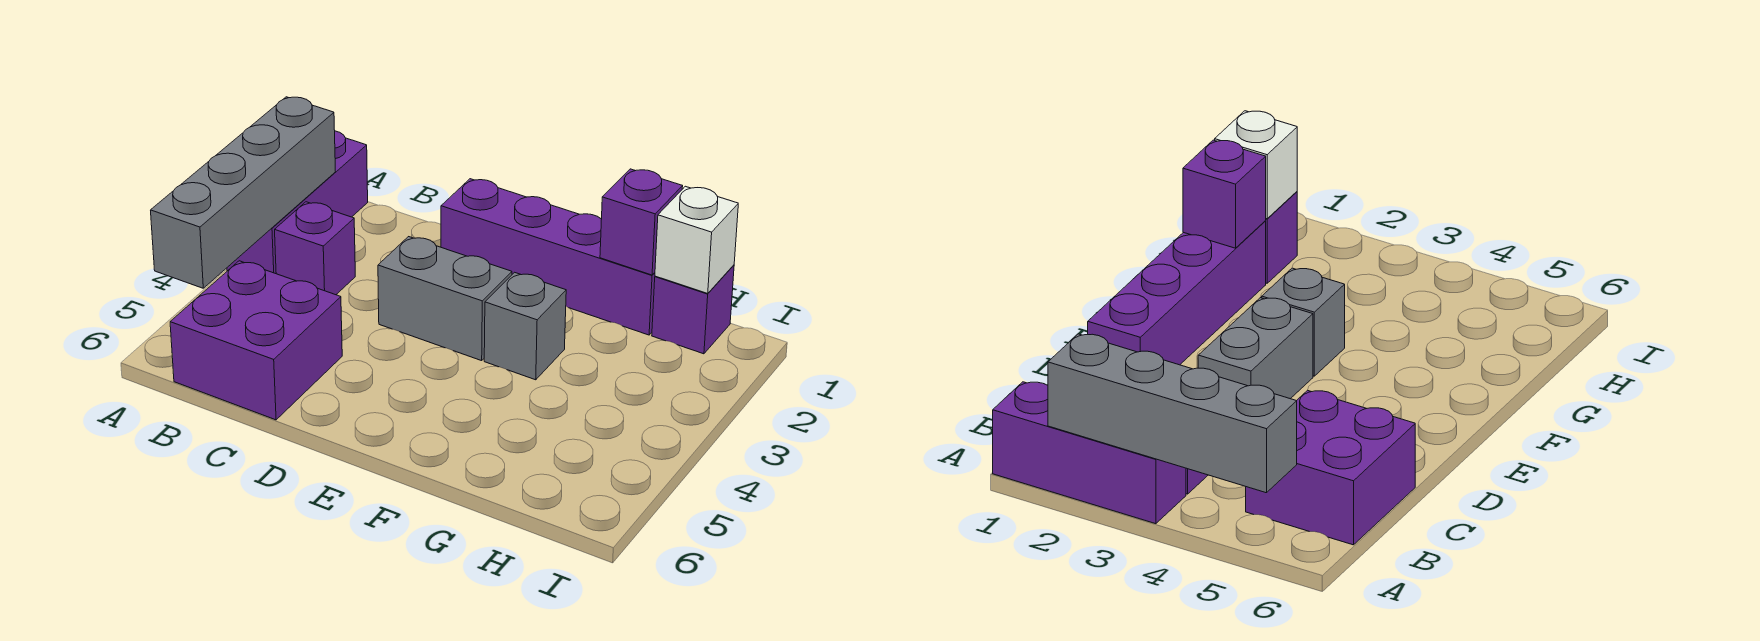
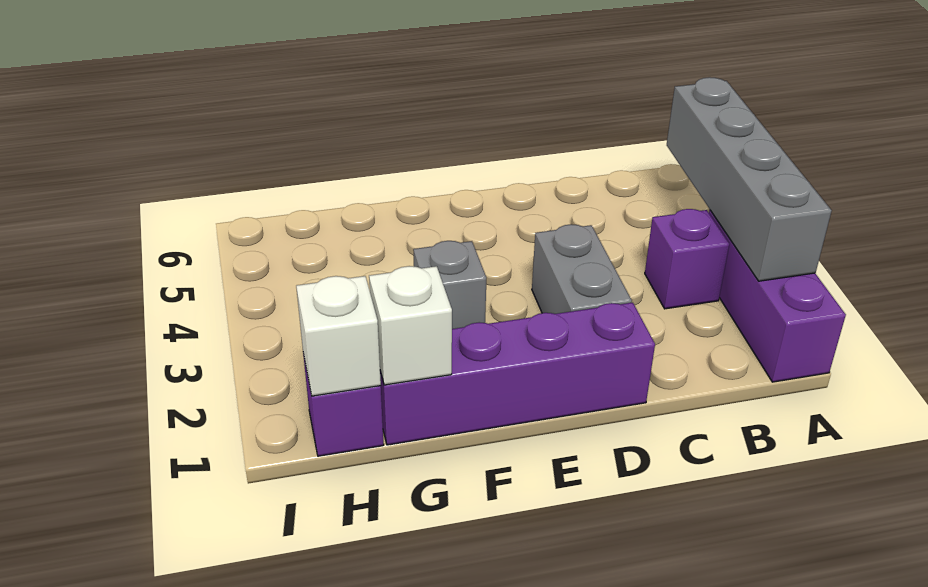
purple brick B5:C6 level 1 -> none
grey brick D3:E3 level 1 -> grey brick D2:D3 level 1
purple brick G1 level 2 -> white brick G1 level 2

